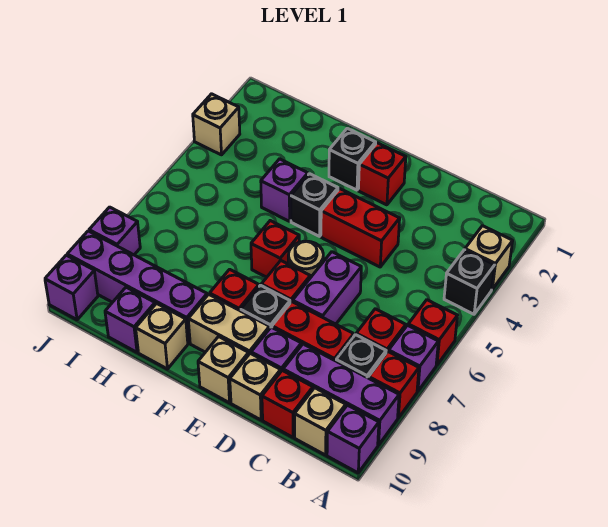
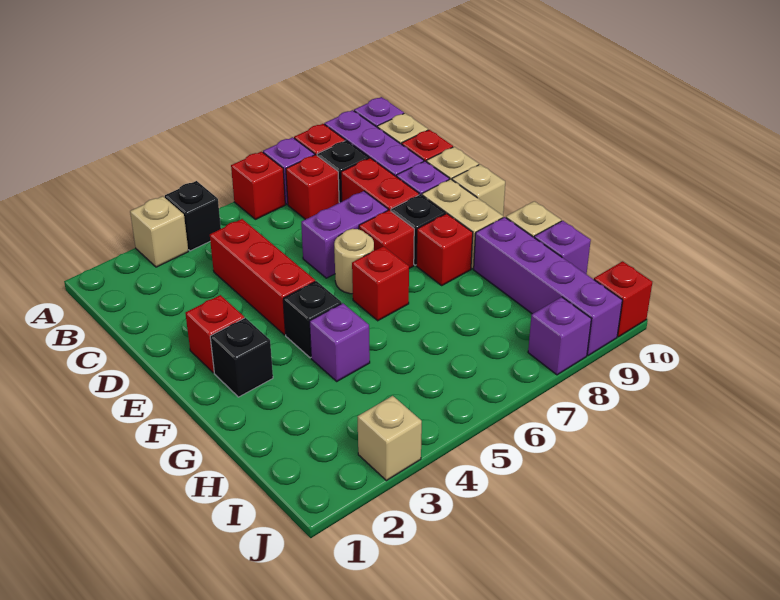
red brick D4:E4 level 1 -> red brick C4:E4 level 1
purple brick J10 level 1 -> red brick J10 level 1

